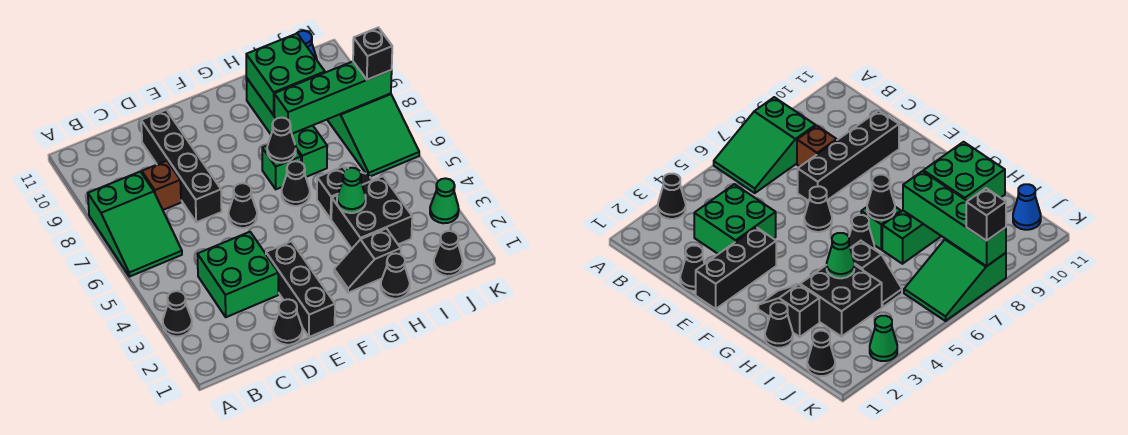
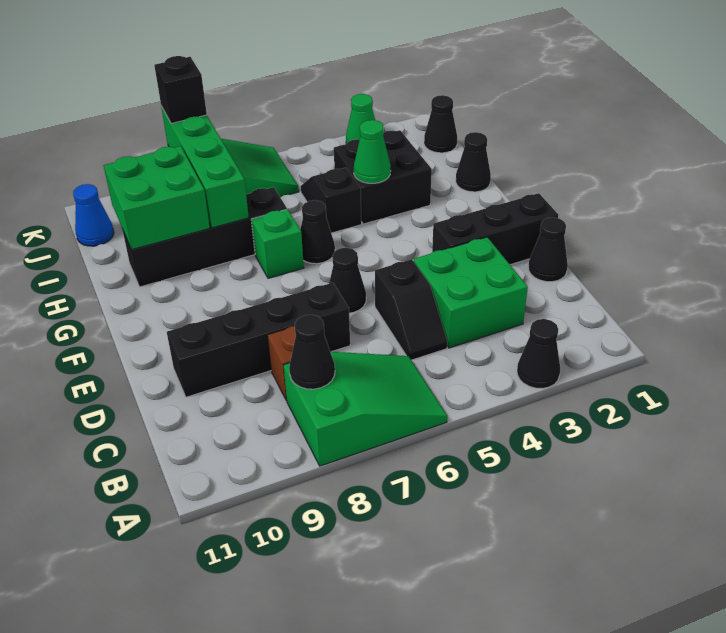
black slope G2:H2 level 1 top H -> black slope C5:D5 level 1 top D
black cone G7 level 2 -> black cone B8 level 2
green brick H7:H10 level 1 -> black brick H7:H10 level 1

